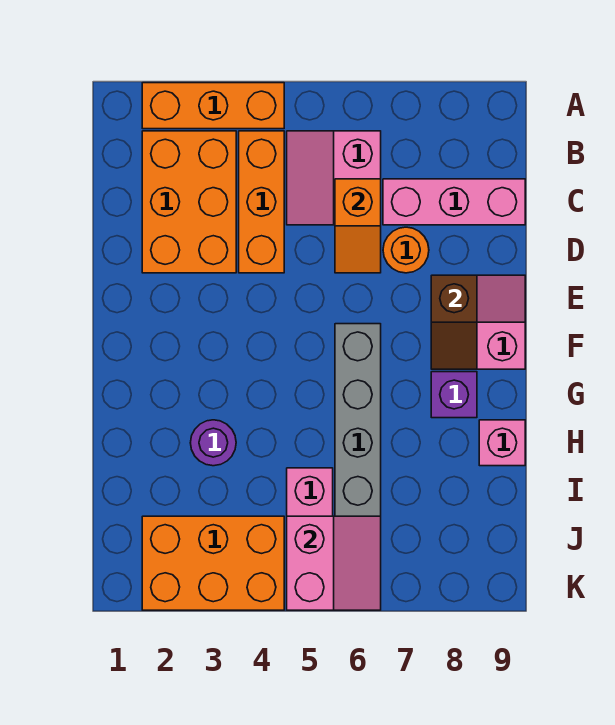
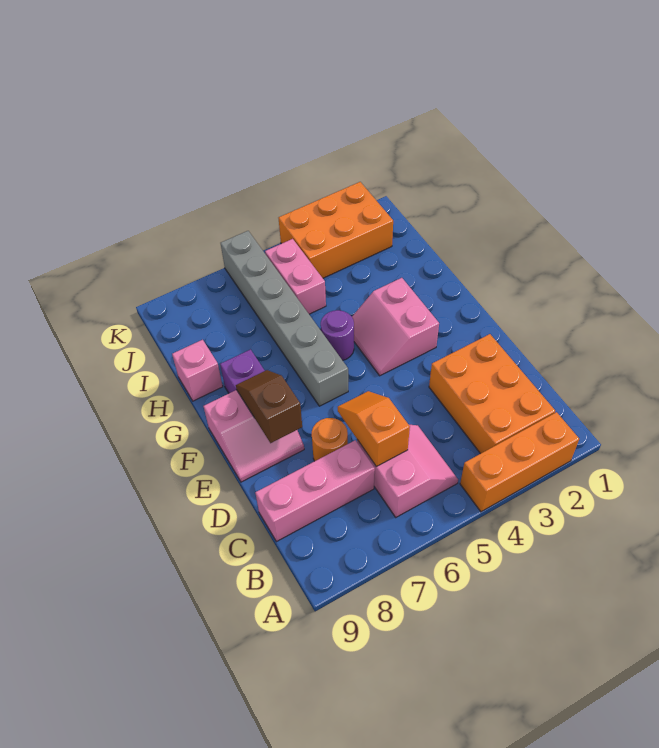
orange brick B4:D4 level 1 -> none
purple round brick H3 level 1 -> purple round brick G5 level 1
pink slope J5:K6 level 2 top 5 -> pink slope F3:G4 level 1 top 3

